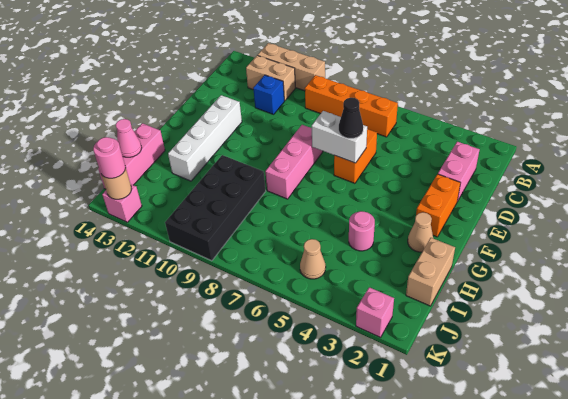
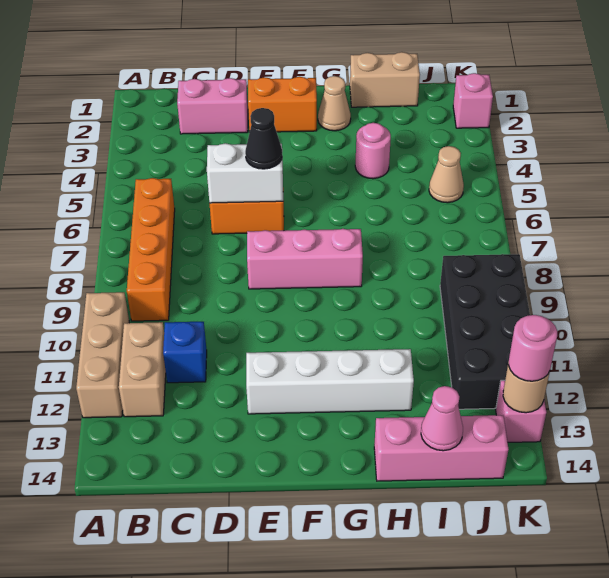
white brick E6:E7 level 2 -> white brick D6:E6 level 2
black brick H9:K10 level 1 -> black brick J9:K12 level 1

